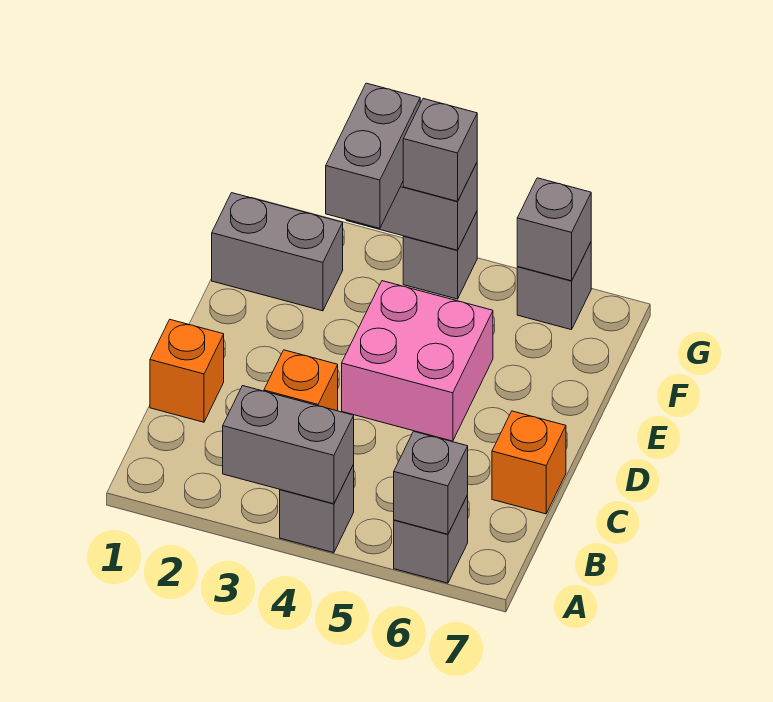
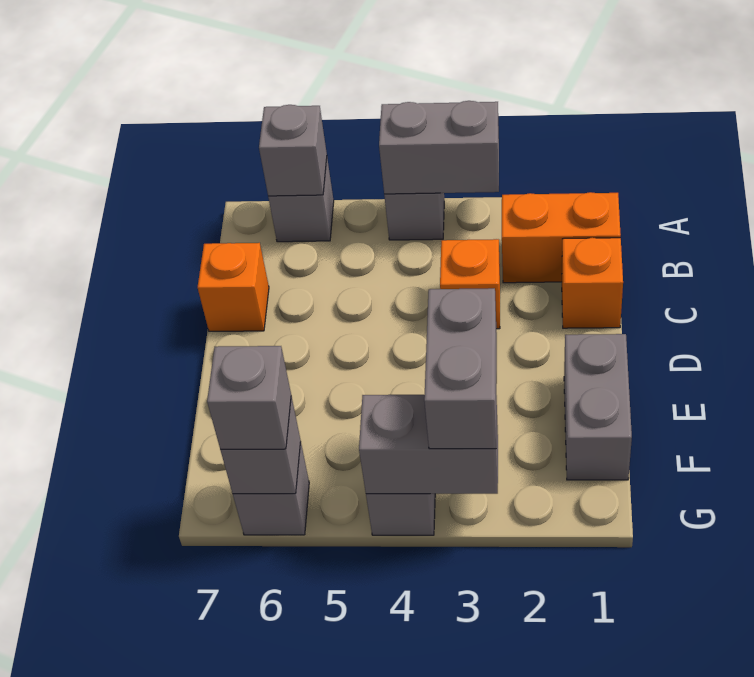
none -> orange brick B1:B2 level 1
pink brick D4:E5 level 1 -> none
grey brick F1:F2 level 1 -> grey brick E1:F1 level 1
grey brick G4 level 3 -> grey brick G6 level 3

